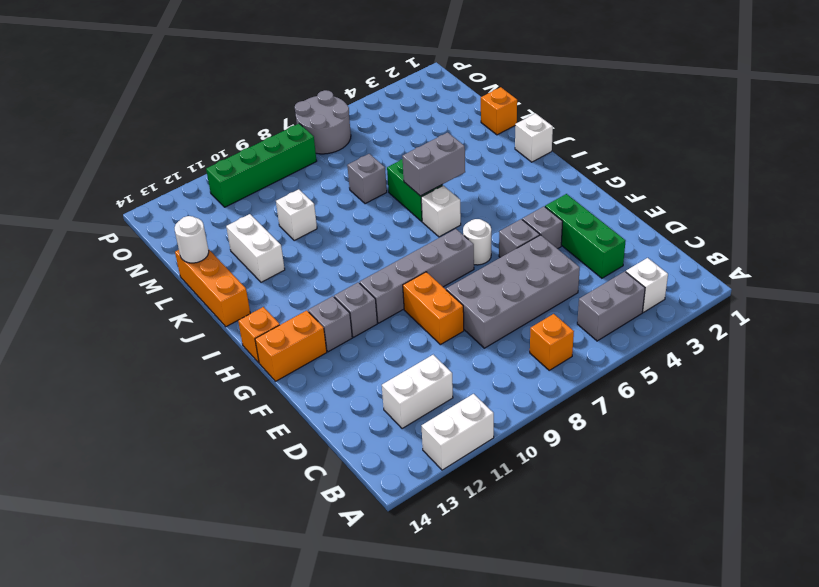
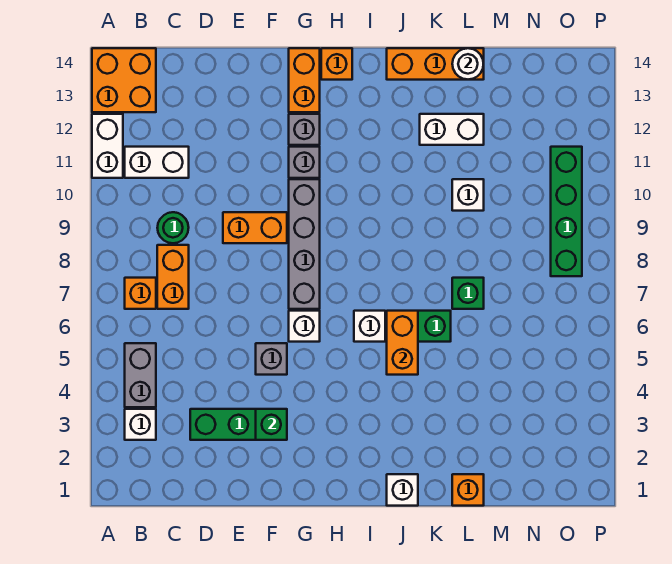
none -> orange brick A13:B14 level 1
none -> orange brick C7:C8 level 1
none -> green round brick C9 level 1
white brick C11:C12 level 1 -> white brick B11:C11 level 1
grey brick D5:E8 level 1 -> none
none -> green brick F3 level 2
grey brick F4 level 1 -> none
white round brick G6 level 1 -> white brick G6 level 1
grey brick J5:J6 level 2 -> orange brick J5:J6 level 2
grey brick L7 level 1 -> green brick L7 level 1
grey round brick O6:P7 level 1 -> none

